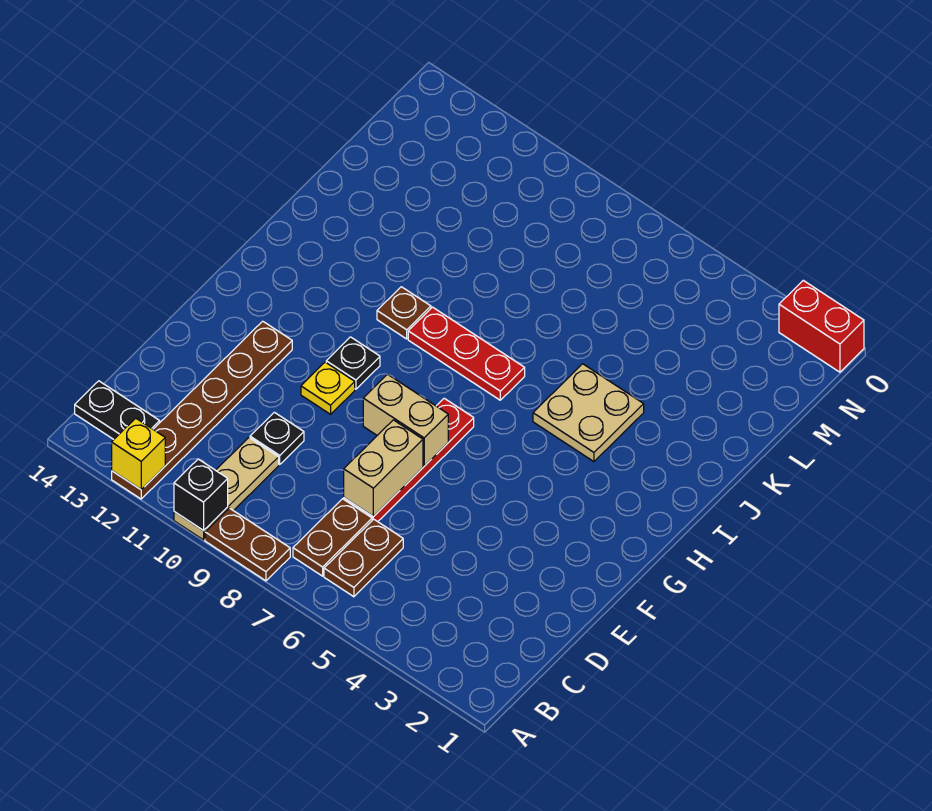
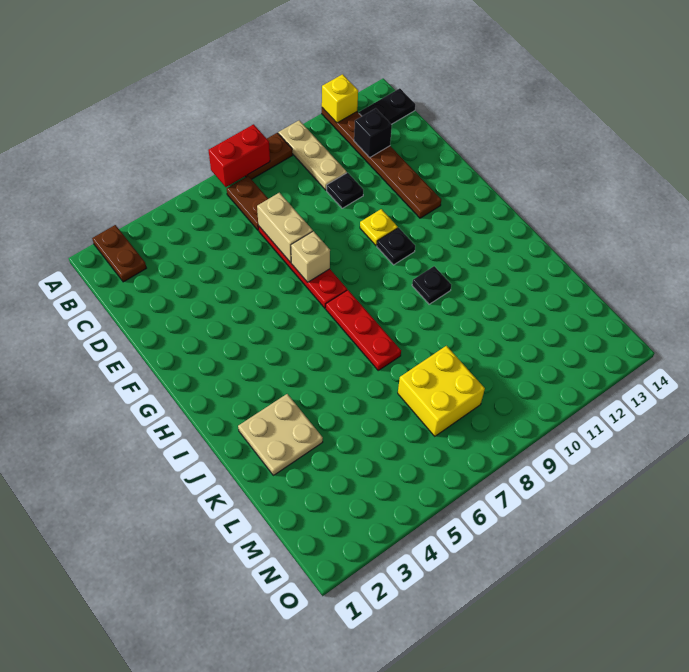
black brick A10 level 2 -> black brick C12 level 2
brown plate B6:C6 level 1 -> brown plate A2:B2 level 1
tan brick F7:F8 level 2 -> tan brick F7 level 2
tan plate I4:J5 level 1 -> tan plate J2:K3 level 1
red plate I7:I9 level 1 -> red plate H7:J7 level 1
brown plate I10 level 1 -> black plate I10 level 1
none -> yellow brick L7:M8 level 1
red brick O1:O2 level 1 -> red brick A7:A8 level 2

